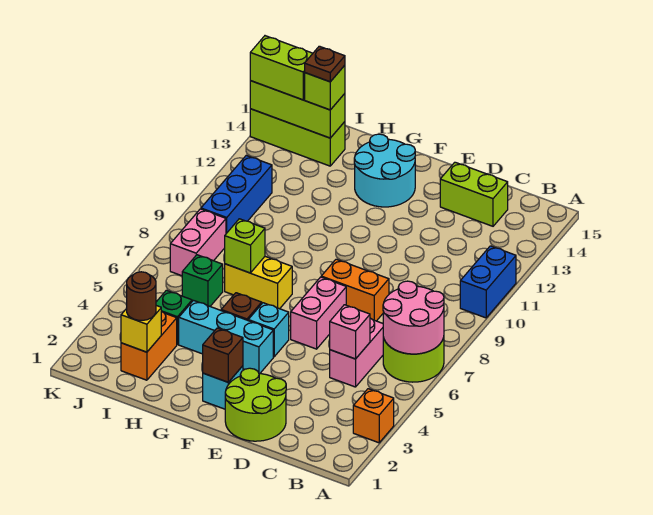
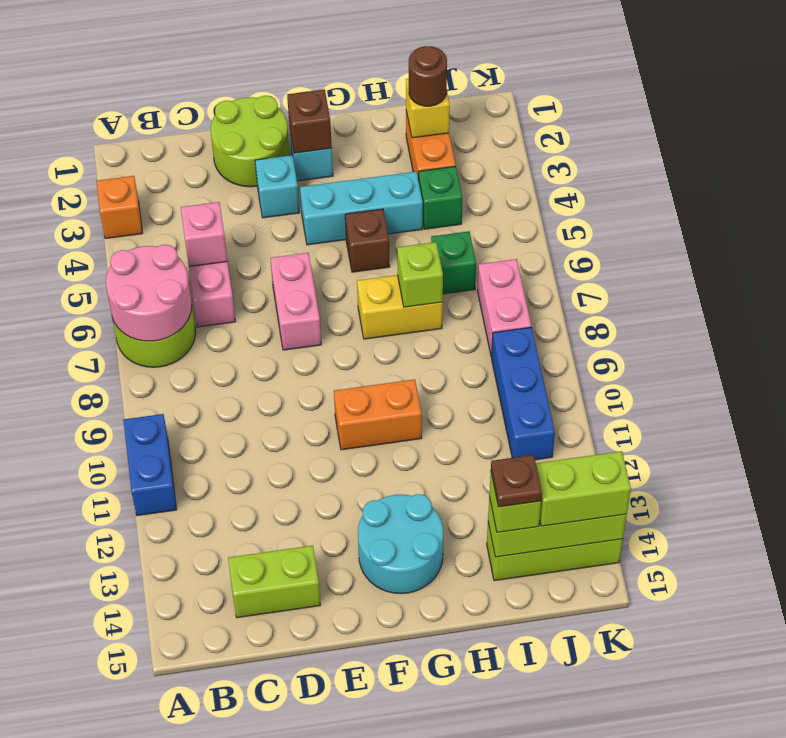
orange brick D8:E8 level 1 -> orange brick F10:G10 level 1
cyan brick F5 level 1 -> cyan brick E3 level 1

